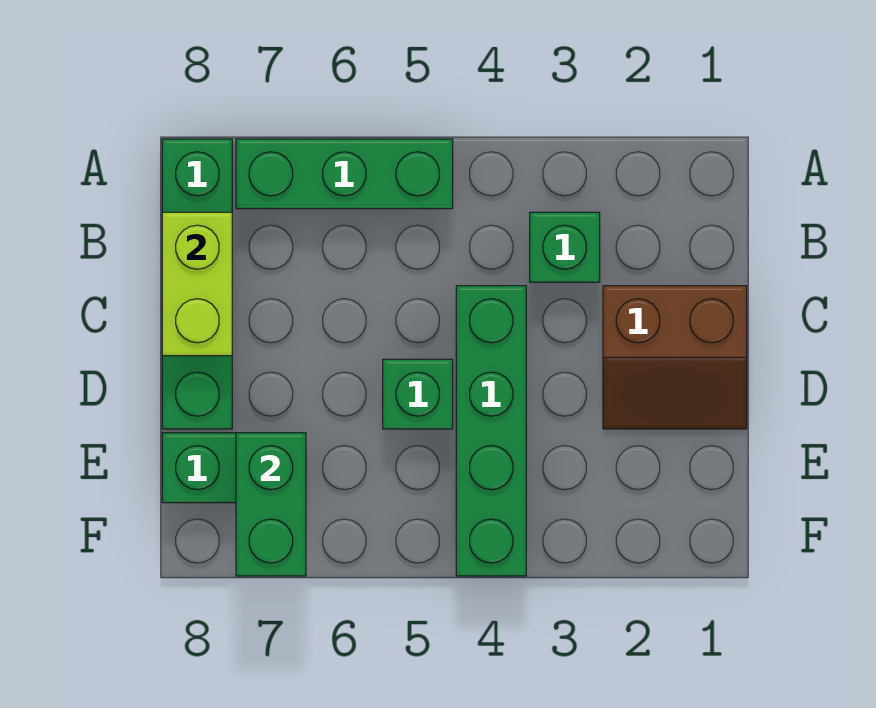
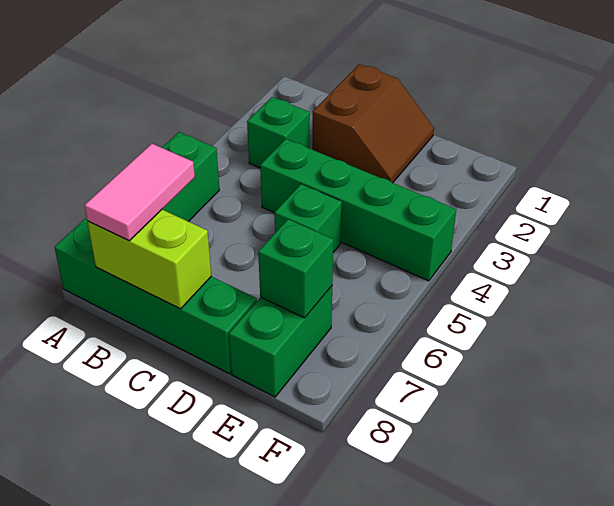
none -> pink tile B7:B8 level 3
green brick E7:F7 level 2 -> green brick E7 level 2

